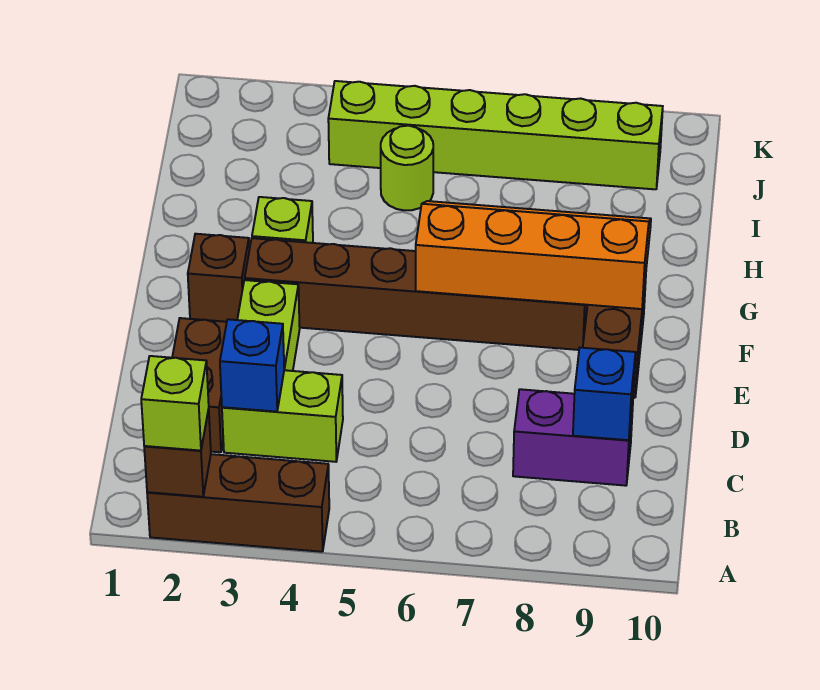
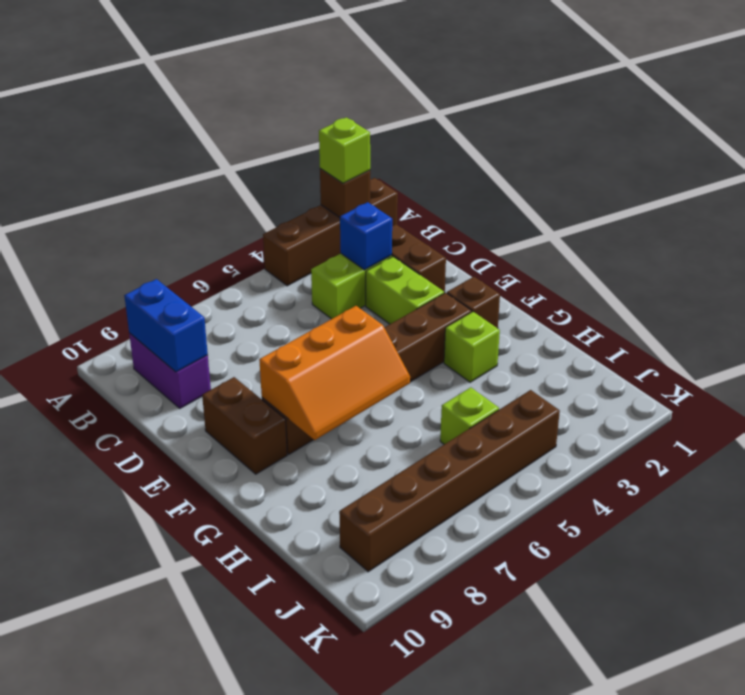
brown brick A2:A4 level 1 -> brown brick A1:A4 level 1
purple brick C8:C9 level 1 -> purple brick B9:C9 level 1
blue brick C9 level 2 -> blue brick B9:C9 level 2
orange slope F6:G9 level 2 top F -> orange slope F6:G8 level 2 top F
lime round brick I5 level 1 -> lime brick I5 level 1
lime brick J4:J9 level 1 -> brown brick J4:J9 level 1

